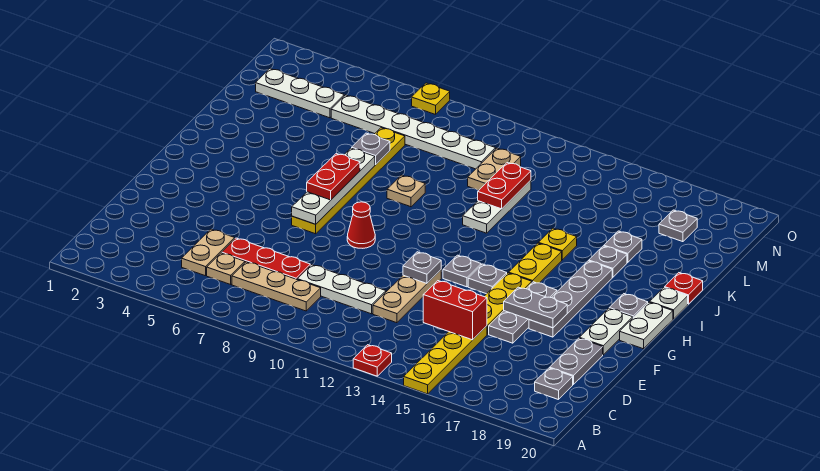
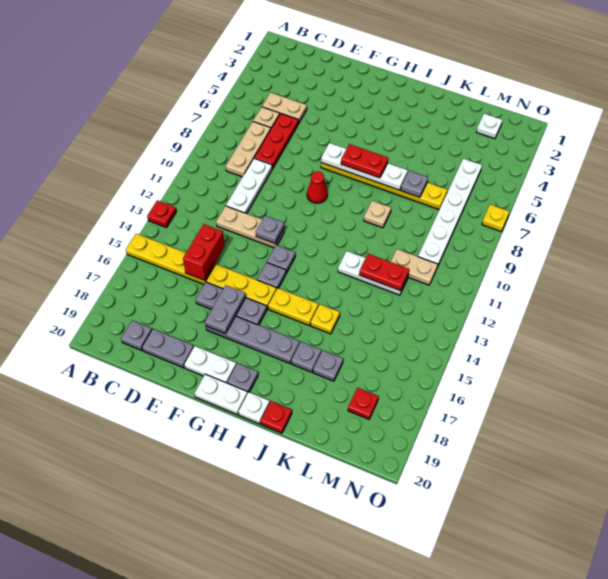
white plate M2:M4 level 1 -> white plate M2 level 1
grey plate M18 level 1 -> red plate M18 level 1

